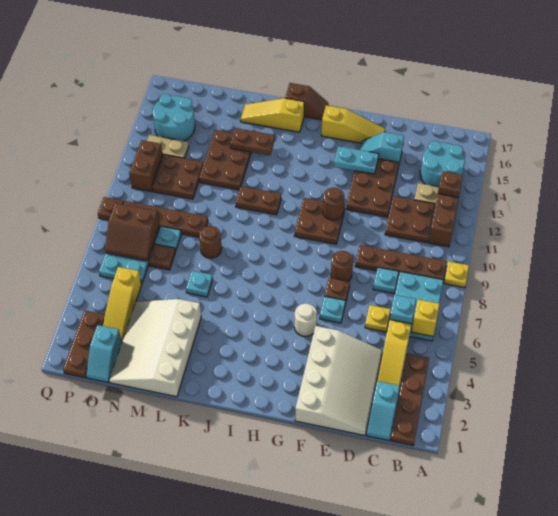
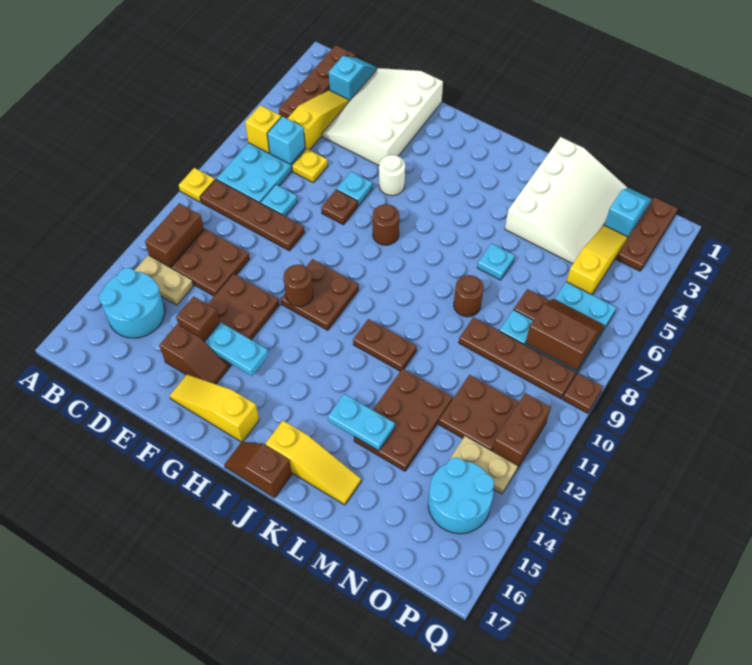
brown brick B13 level 2 -> brown brick E14 level 2
cyan slope E15:F15 level 1 top E -> brown slope E15:F15 level 1 top E
brown round brick F8 level 1 -> brown round brick H7 level 1
brown plate K14:L14 level 2 -> cyan plate K14:L14 level 2

